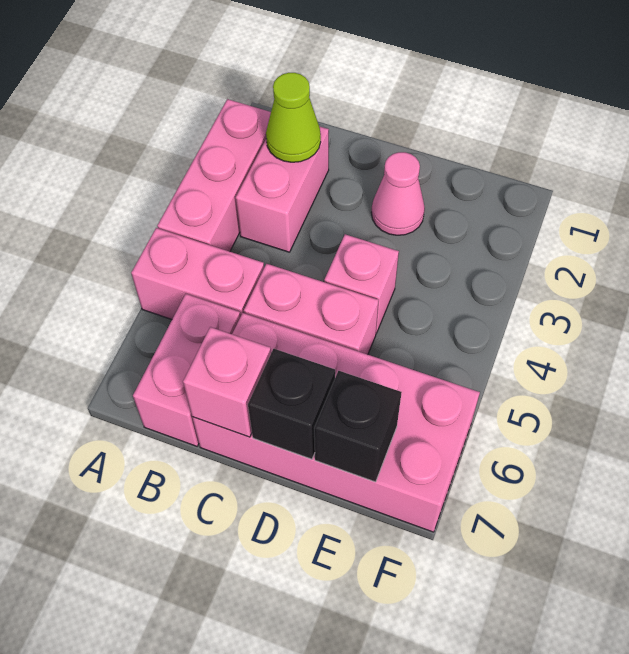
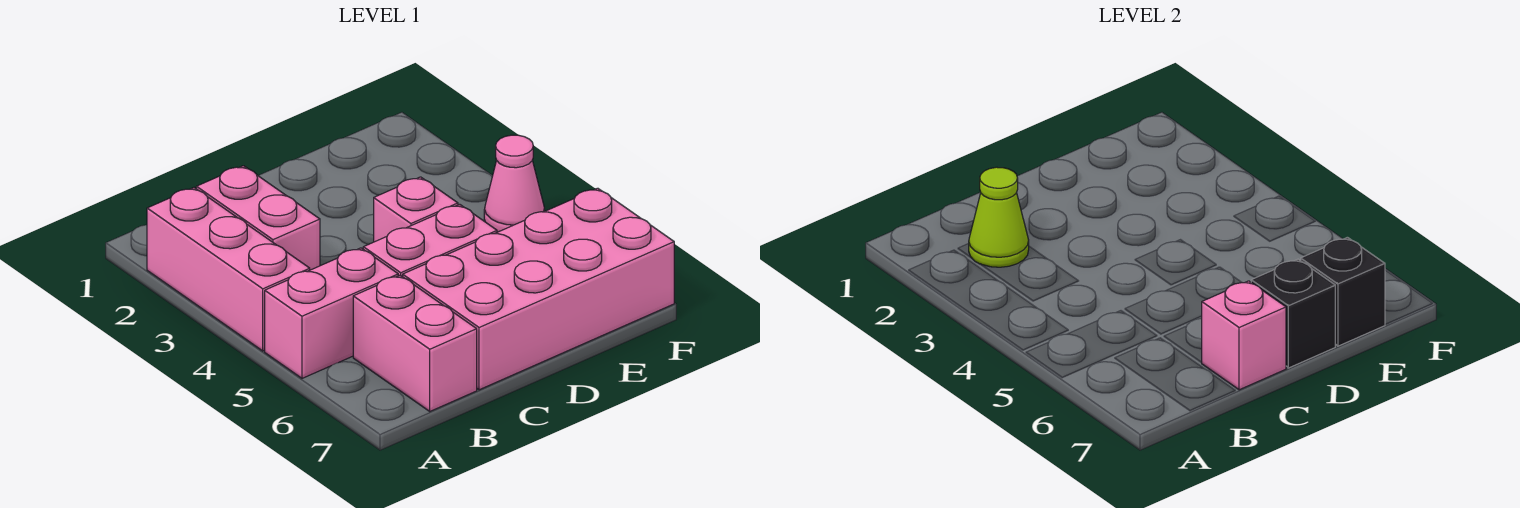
pink cone D2 level 1 -> pink cone F4 level 1

